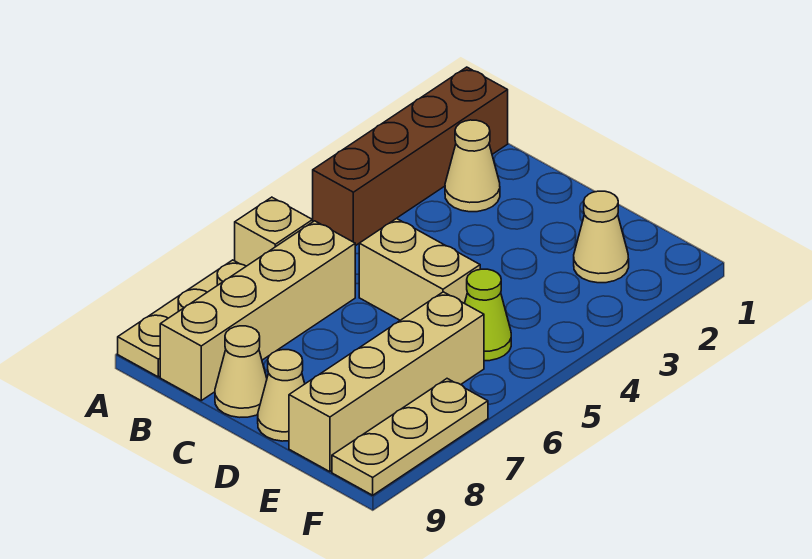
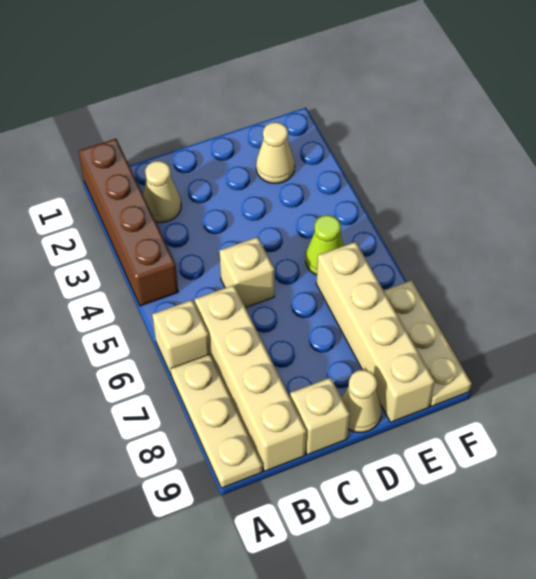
tan brick C5:D5 level 1 -> tan brick C5 level 1
tan cone C9 level 1 -> tan brick C9 level 1

